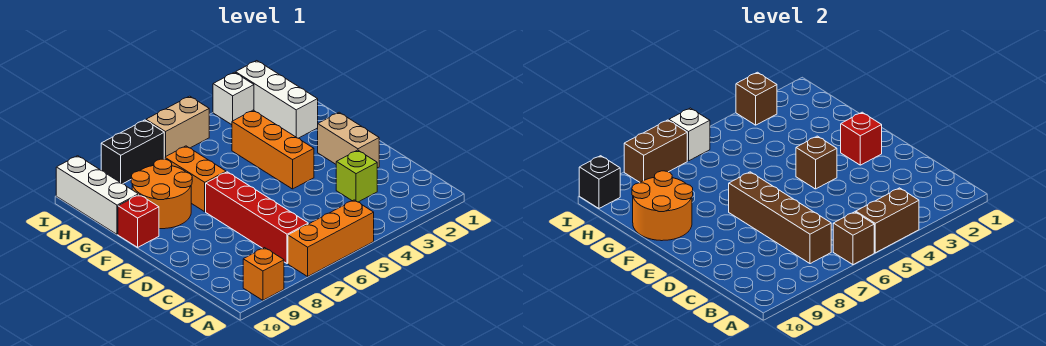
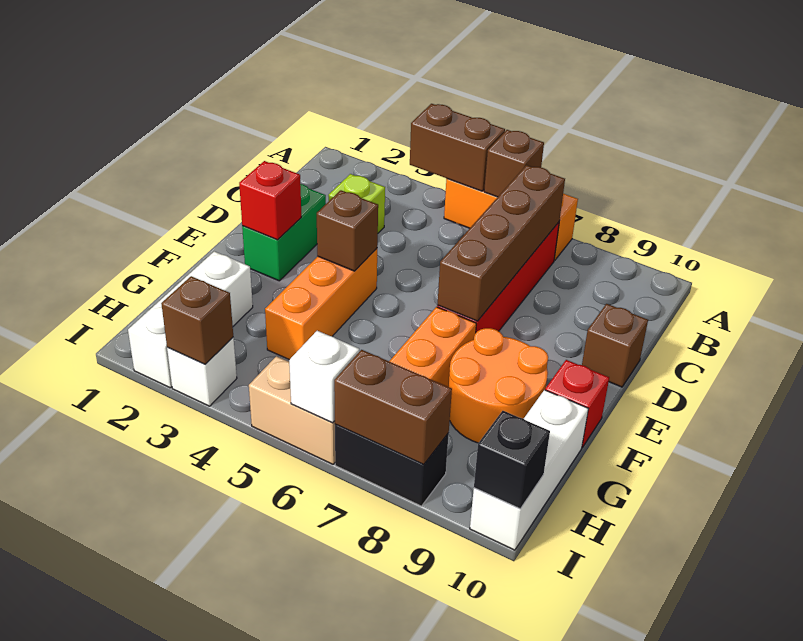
orange brick A9 level 1 -> none
tan brick D2:E2 level 1 -> green brick D2:E2 level 1
none -> brown brick D10 level 1
orange round brick F9:G10 level 2 -> none

